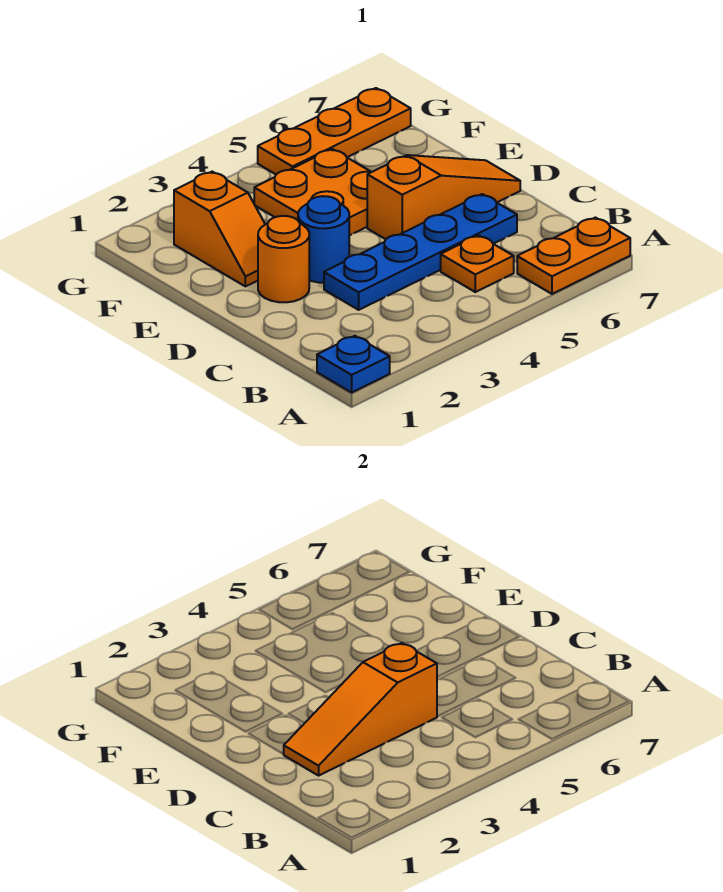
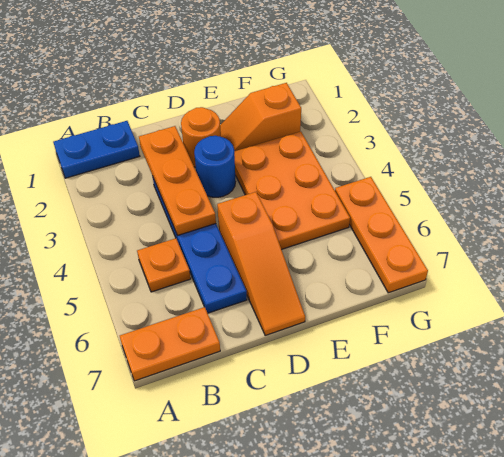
blue plate A1 level 1 -> blue plate A1:B1 level 1
orange plate A6:A7 level 1 -> orange plate A7:B7 level 1
orange slope C2:C4 level 2 top 4 -> orange plate C2:C4 level 2
orange plate E4:F5 level 1 -> orange plate E3:F5 level 1

